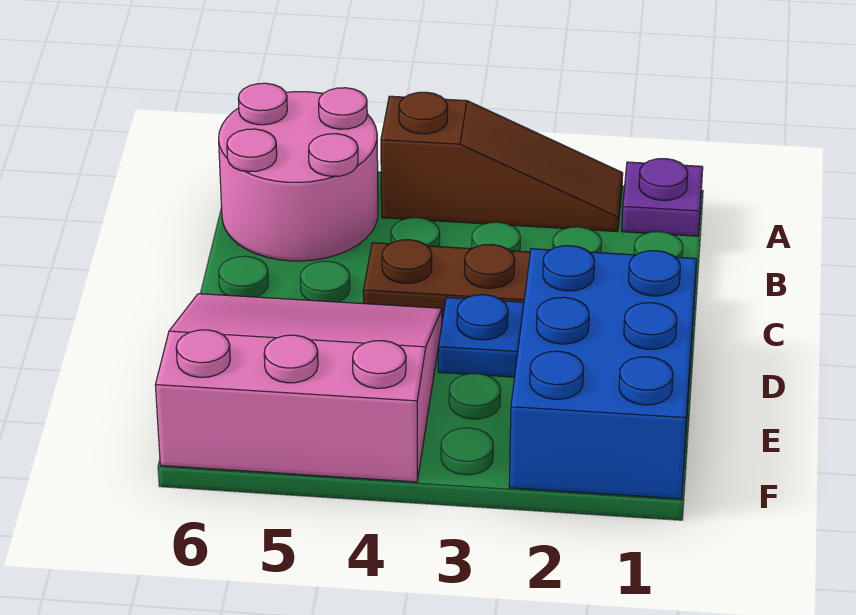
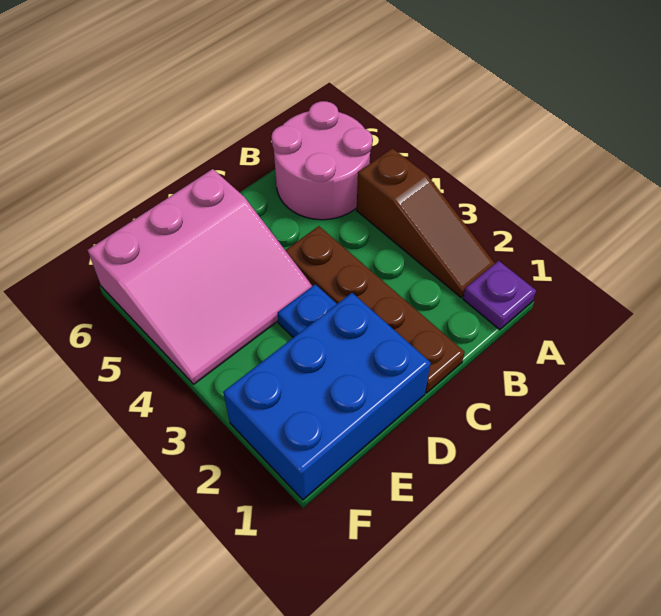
pink slope D4:F6 level 1 top F -> pink slope D4:F6 level 1 top 6

